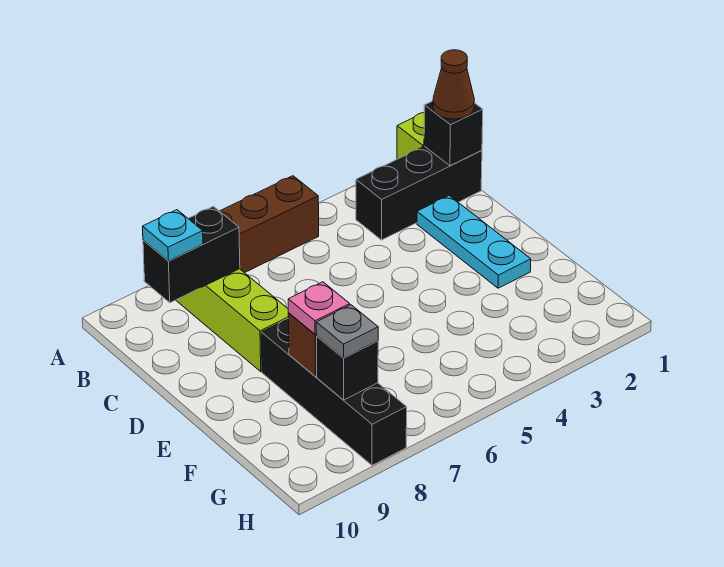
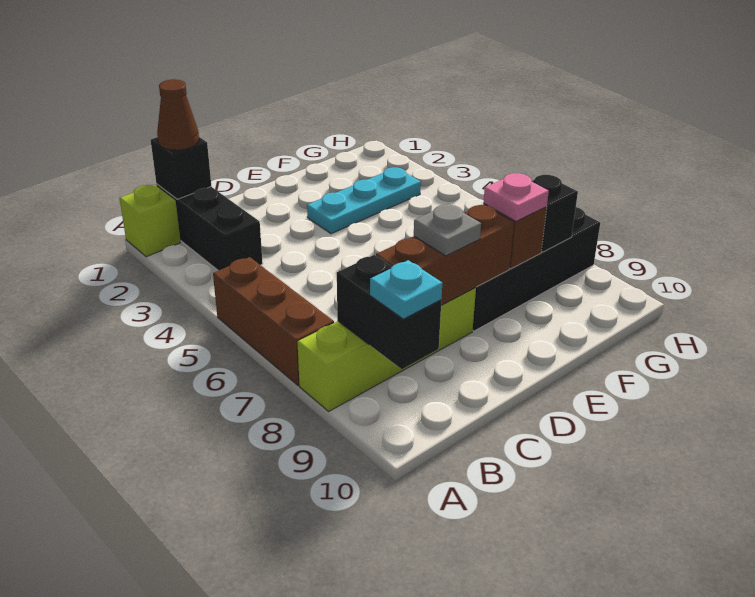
cyan plate C2:E2 level 1 -> cyan plate E3:G3 level 1
none -> brown brick C8:E8 level 2
grey plate G8 level 3 -> grey plate D8 level 3

